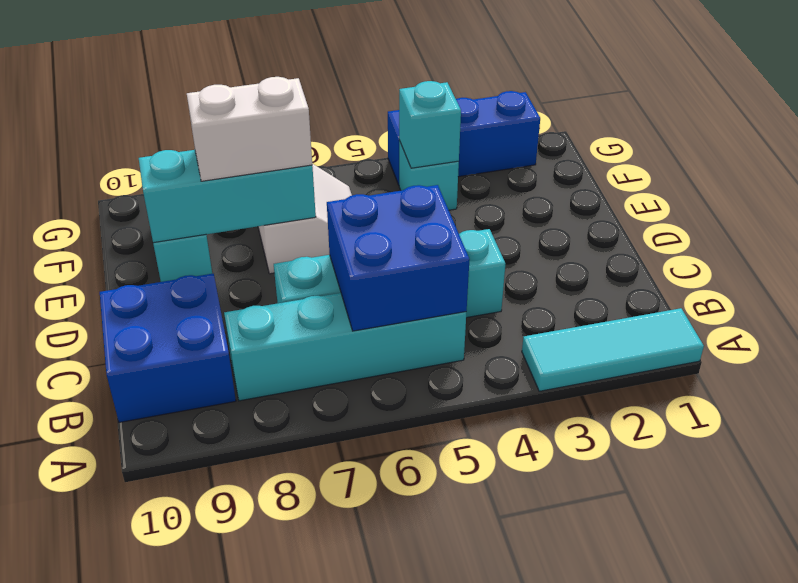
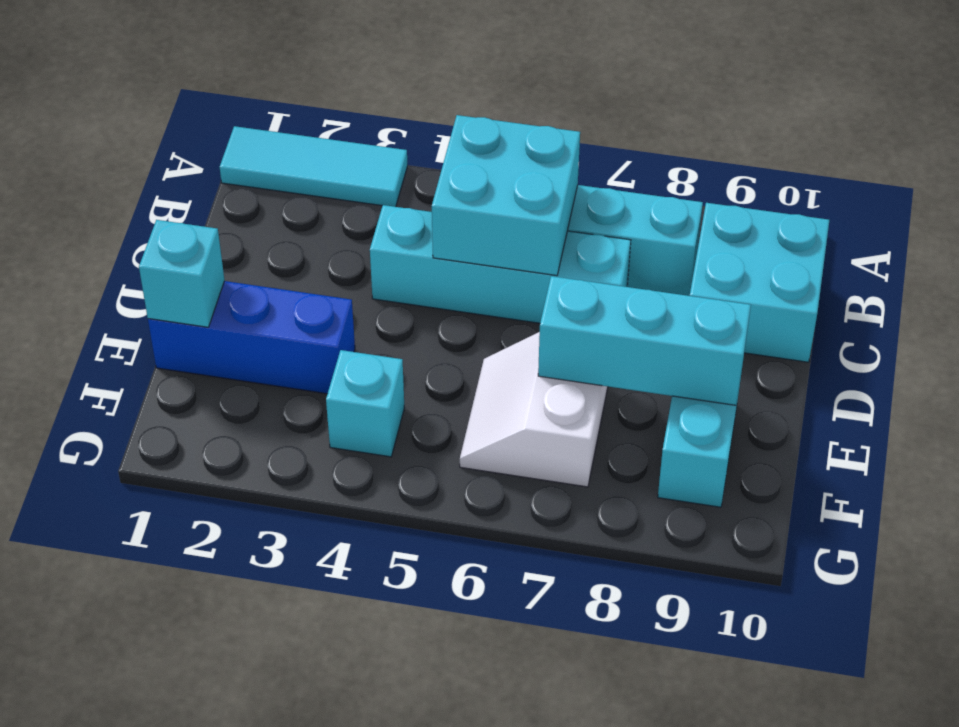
blue brick B5:C6 level 2 -> cyan brick B5:C6 level 2
blue brick B9:C10 level 1 -> cyan brick B9:C10 level 1
white brick E7:E8 level 3 -> none
cyan brick F4 level 2 -> cyan brick E1 level 2
blue brick G2:G4 level 1 -> blue brick E1:E3 level 1

